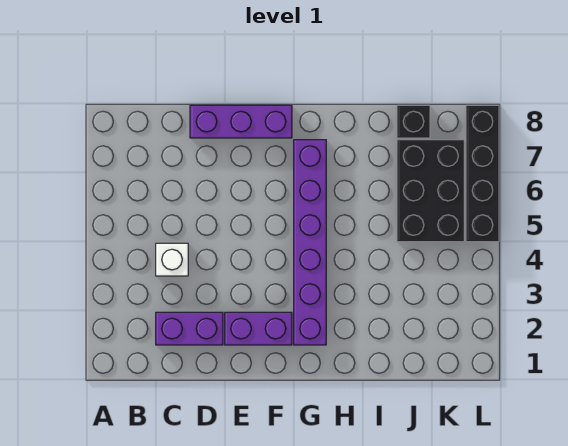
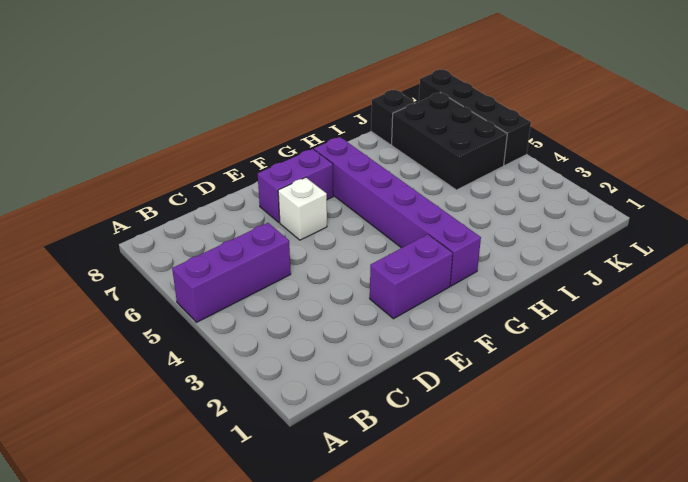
purple brick C2:D2 level 1 -> purple brick E7:F7 level 1
white brick C4 level 1 -> white brick E6 level 1
purple brick D8:F8 level 1 -> purple brick A5:C5 level 1

